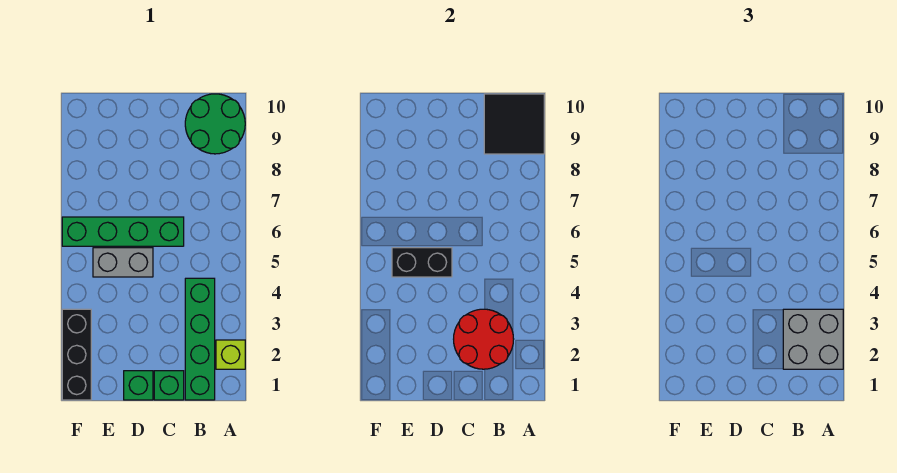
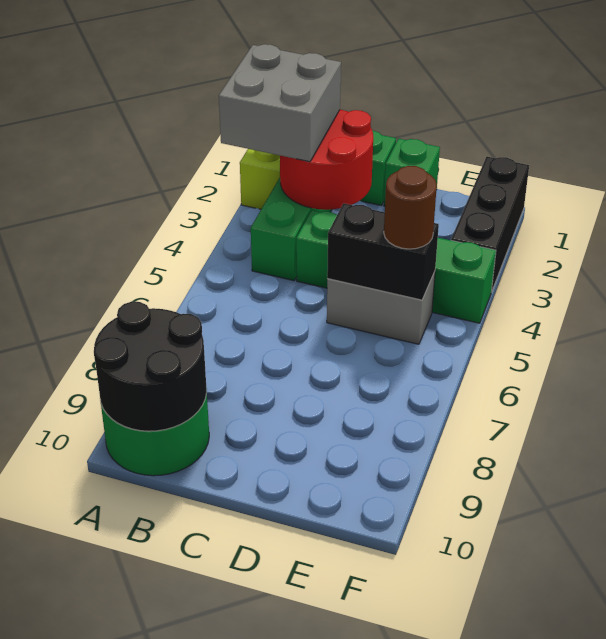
black tile A9:B10 level 2 -> black round brick A9:B10 level 2
green brick C6:F6 level 1 -> green brick C4:F4 level 1
none -> brown round brick E5 level 3

